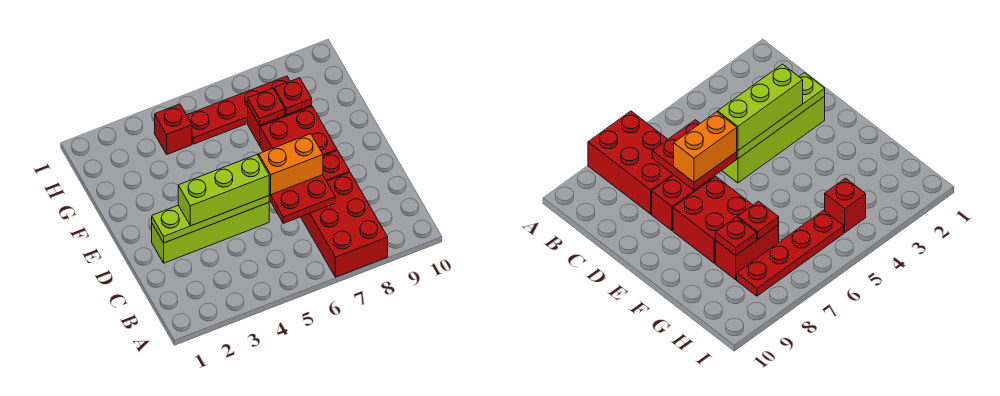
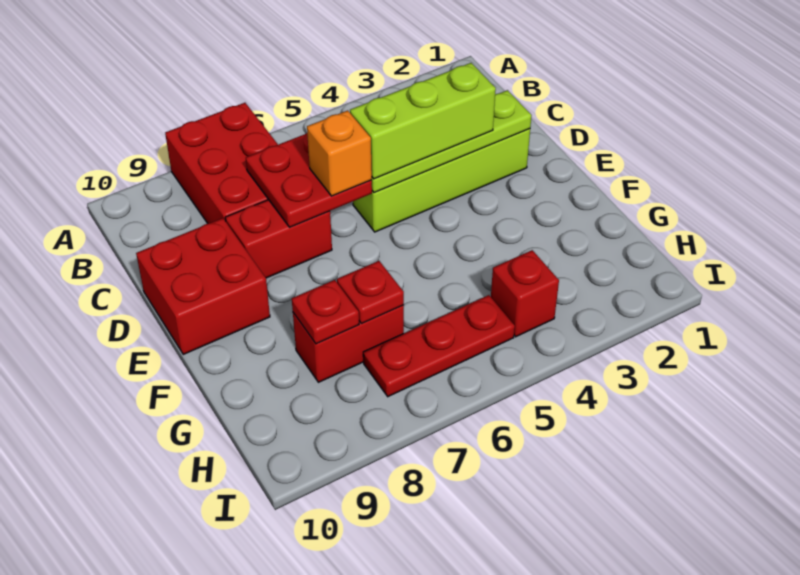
orange brick D6:D7 level 3 -> orange brick D6 level 3
red brick E7:F8 level 1 -> red brick D9:E10 level 1
red plate H5:H8 level 1 -> red plate H5:H7 level 1

